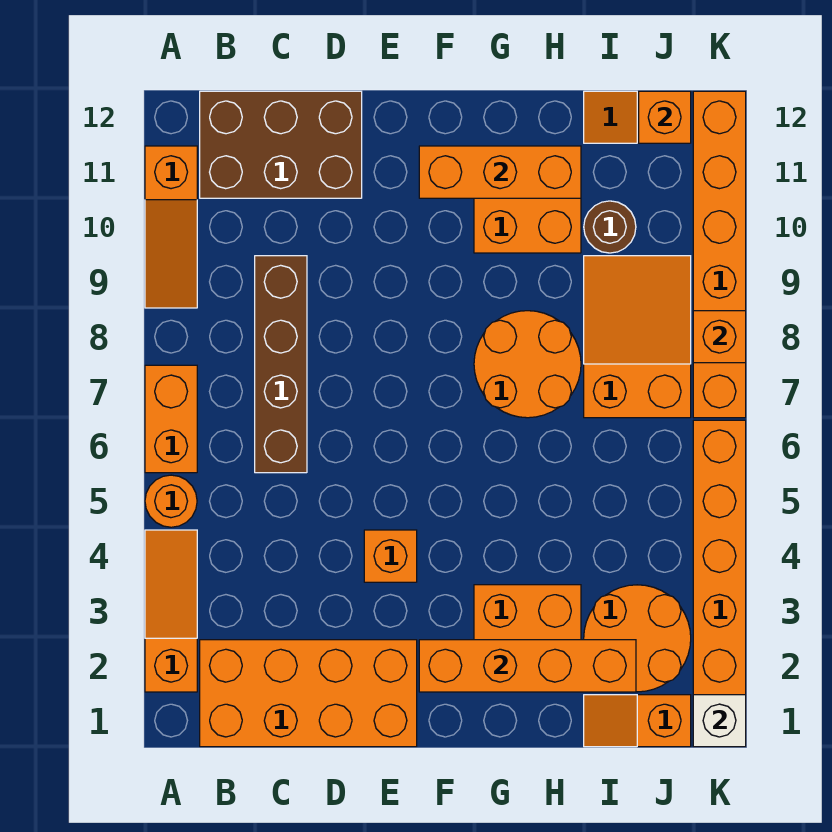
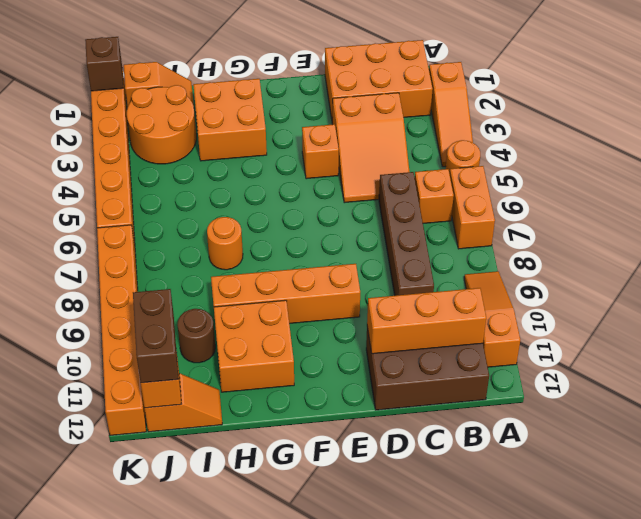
orange brick B1:E2 level 1 -> orange brick B1:D2 level 1
orange brick F2:I2 level 2 -> orange brick E9:H9 level 1
orange brick F11:H11 level 2 -> orange brick B11:D11 level 2
orange round brick G7:H8 level 1 -> orange round brick H7 level 1
orange slope I7:J9 level 1 top 7 -> orange slope C3:D5 level 1 top 3
none -> brown brick J11:J12 level 3
white brick K1 level 2 -> brown brick K1 level 2
orange brick K8 level 2 -> orange brick B6 level 1

